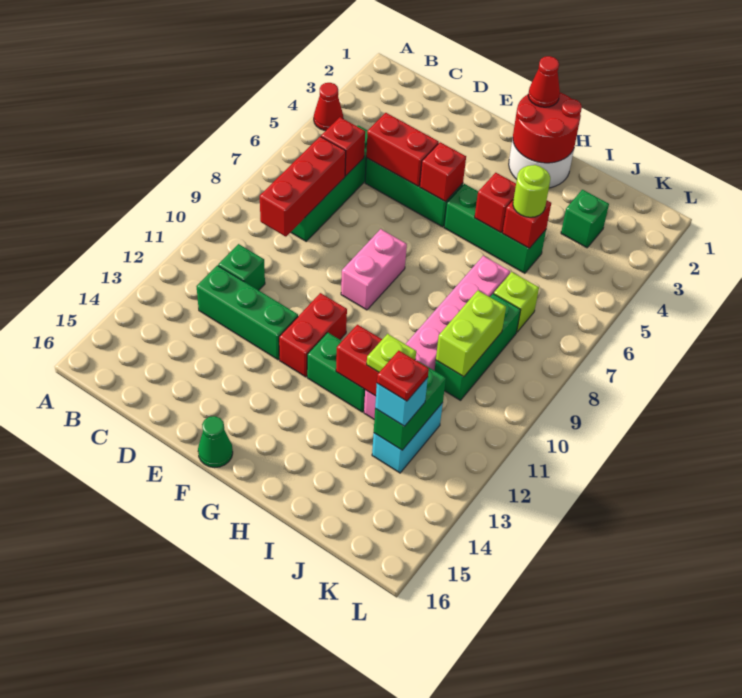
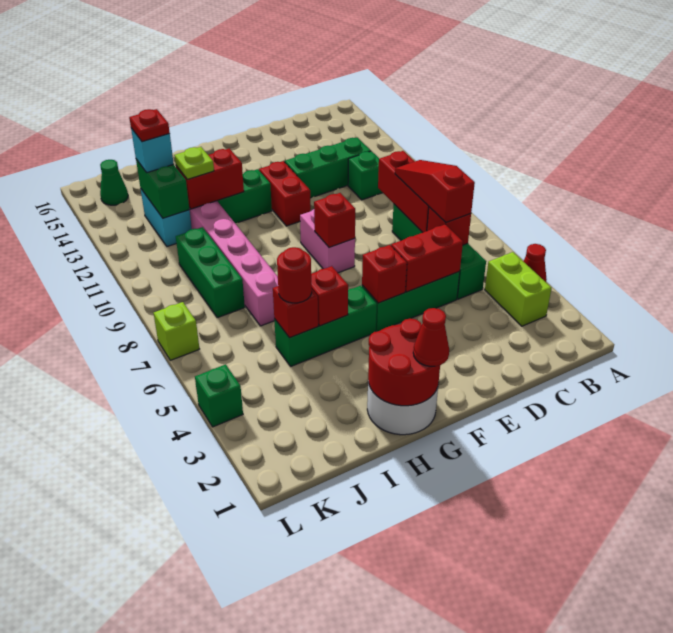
none -> red slope C6:C8 level 3 top 6
none -> red brick F8 level 2
green cone F16 level 1 -> green cone K15 level 1
lime round brick I5 level 3 -> red round brick I5 level 3
green brick J3 level 1 -> green brick L4 level 1
lime brick J7 level 1 -> lime brick L7 level 1
lime brick J9:J10 level 2 -> lime brick B3:B4 level 1

